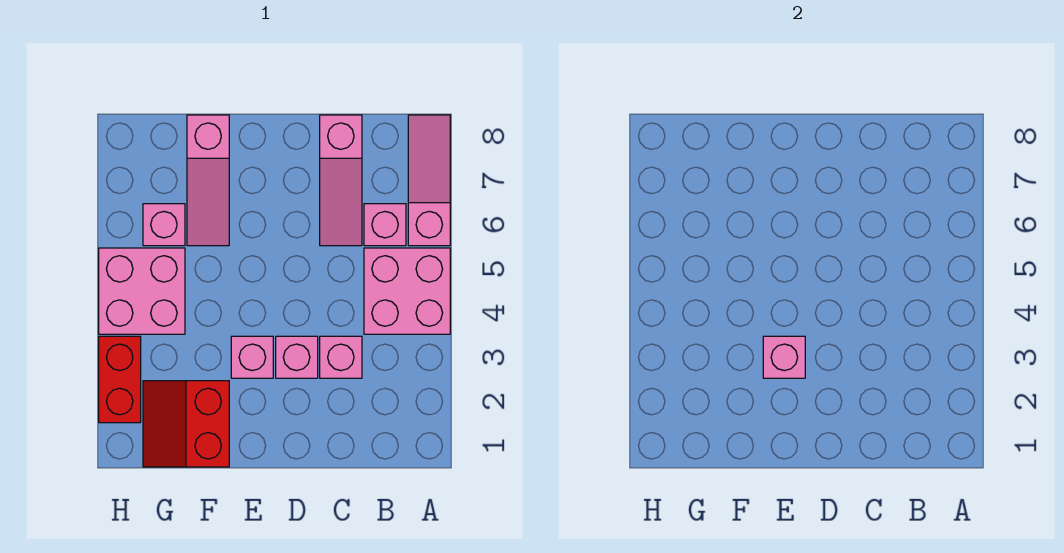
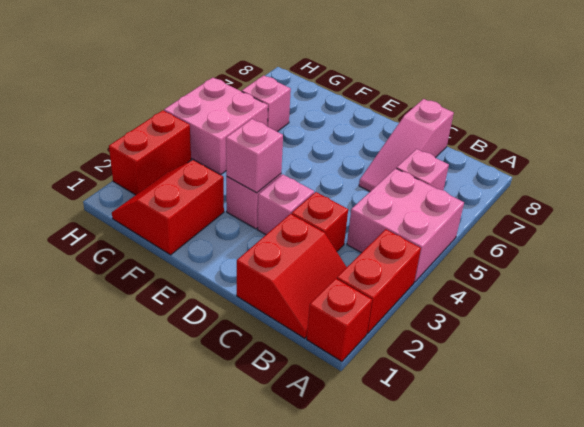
none -> red brick A1 level 1
none -> red brick A2:A3 level 1
pink slope A6:A8 level 1 top 6 -> none
none -> red slope B1:C2 level 1 top C
pink brick C3 level 1 -> red brick C3 level 1
pink slope F6:F8 level 1 top 8 -> none

